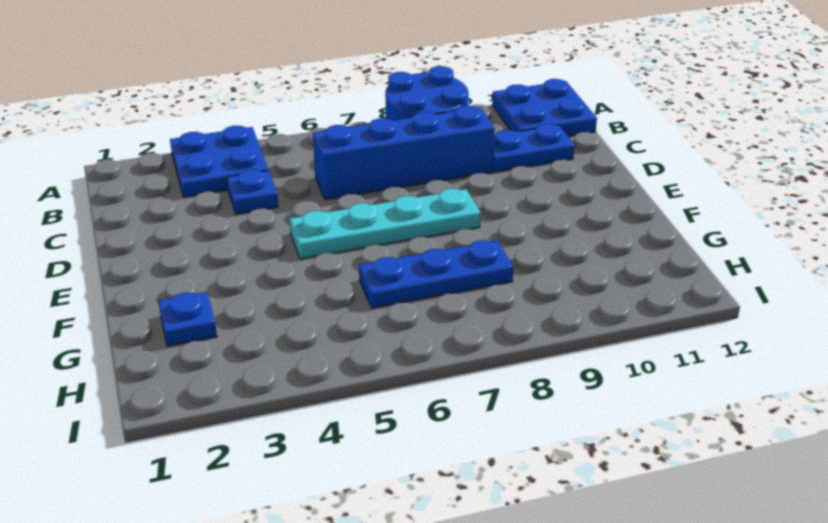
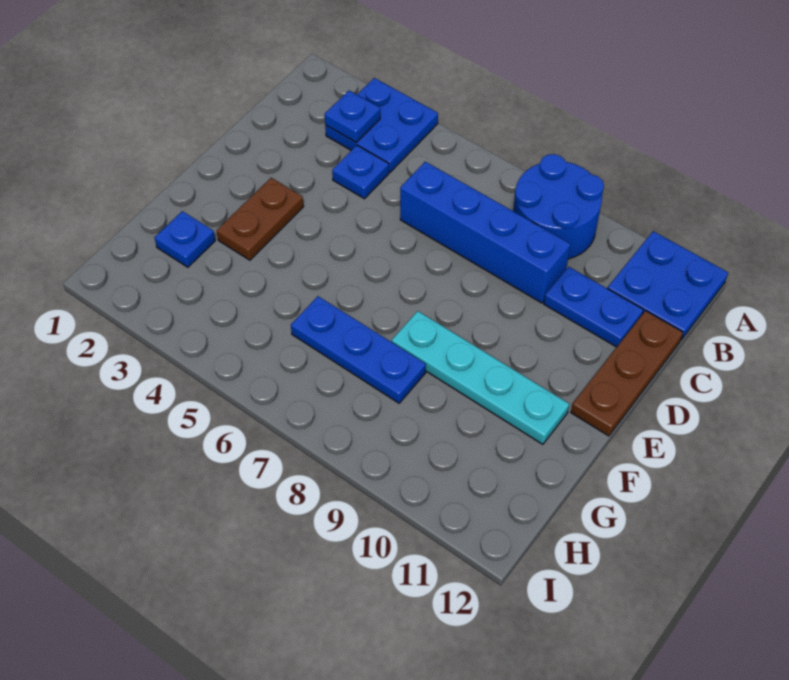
none -> blue plate B3 level 2
none -> brown plate C12:E12 level 1
none -> brown plate E3:F3 level 1
cyan plate E5:E8 level 1 -> cyan plate F8:F11 level 1

